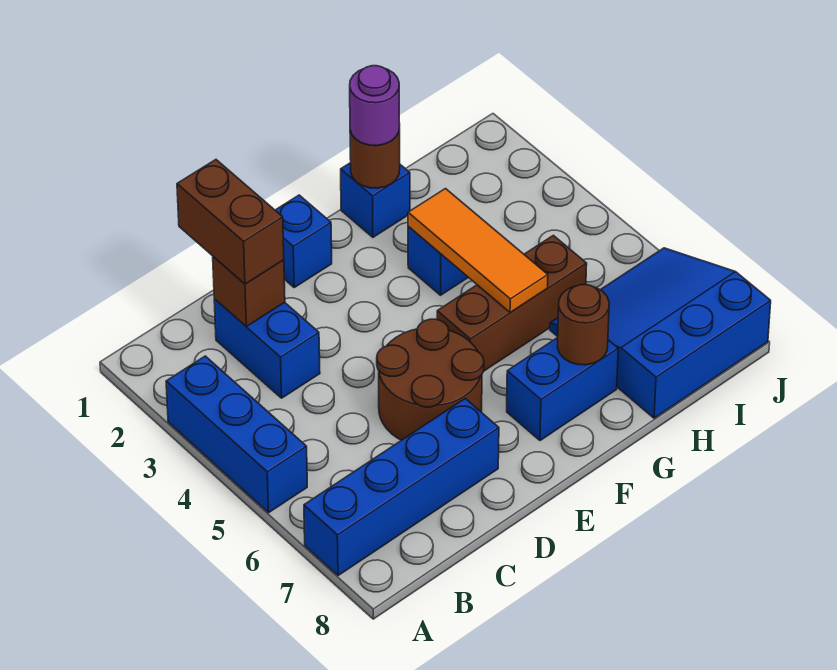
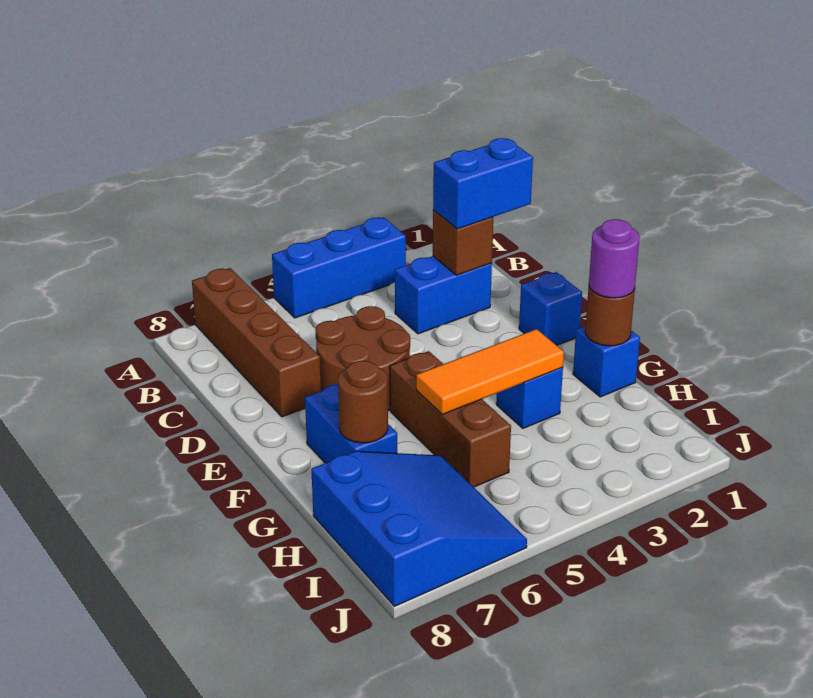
blue brick A7:D7 level 1 -> brown brick A7:D7 level 1
brown brick C1:C2 level 3 -> blue brick C1:C2 level 3

